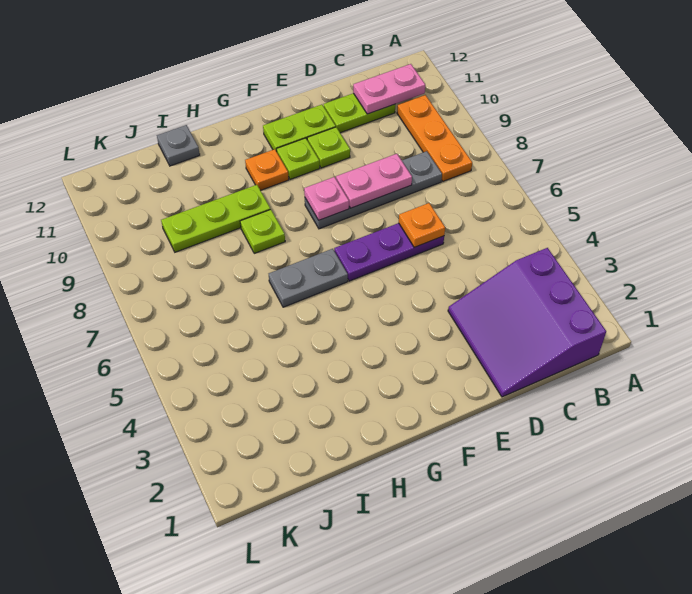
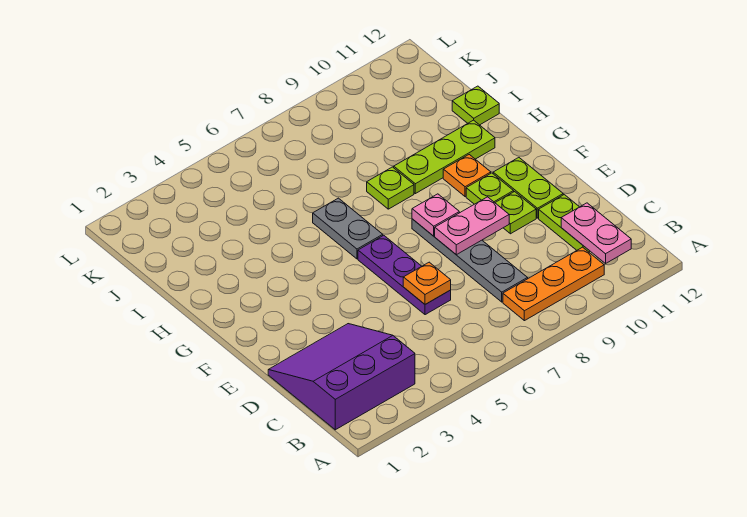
pink plate D8:E8 level 2 -> pink plate E8:E9 level 2
lime plate H9:J9 level 1 -> lime plate H9:H11 level 1
grey plate I12 level 1 -> lime plate I12 level 1

